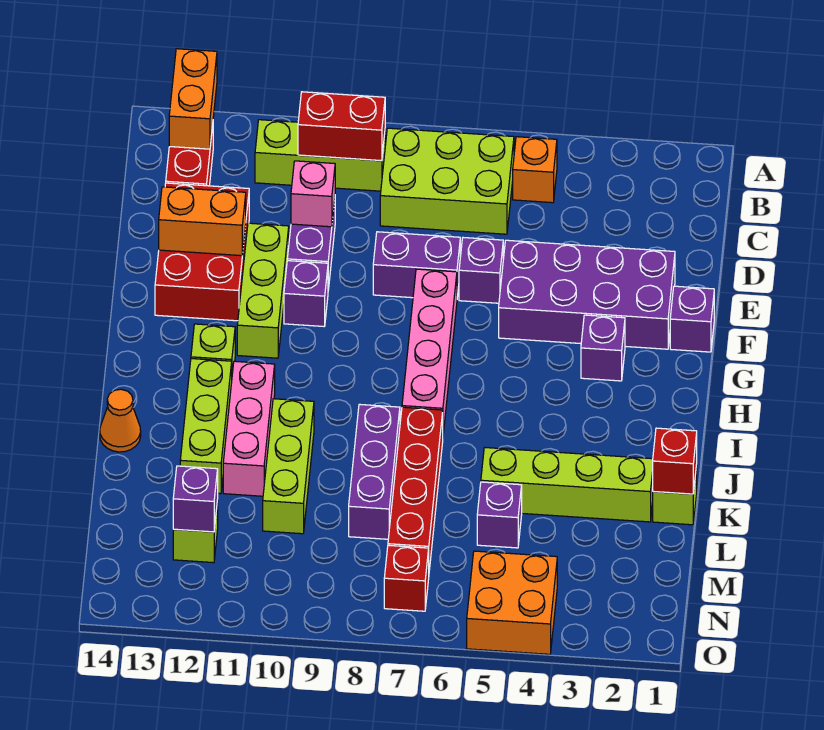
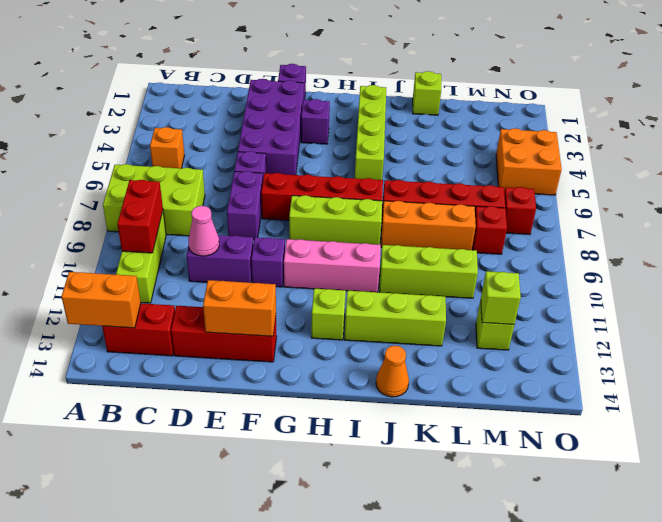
lime brick B6:C8 level 1 -> lime brick A7:C8 level 1
pink brick D10 level 2 -> pink cone D10 level 2
red brick D12:F13 level 1 -> red brick D13:F13 level 1
lime brick E11:G11 level 1 -> lime brick G8:I8 level 1
orange brick E12:E13 level 2 -> orange brick E13:F13 level 2
pink brick F7:I7 level 1 -> red brick F7:I7 level 1
pink brick I11:K11 level 1 -> pink brick G10:I10 level 1
purple brick J8:L8 level 1 -> orange brick J8:L8 level 1
red brick K1 level 2 -> red brick M8 level 1
lime brick K2:K5 level 1 -> lime brick I2:I5 level 1
purple brick L5 level 1 -> none
purple brick M12 level 2 -> lime brick M12 level 2

